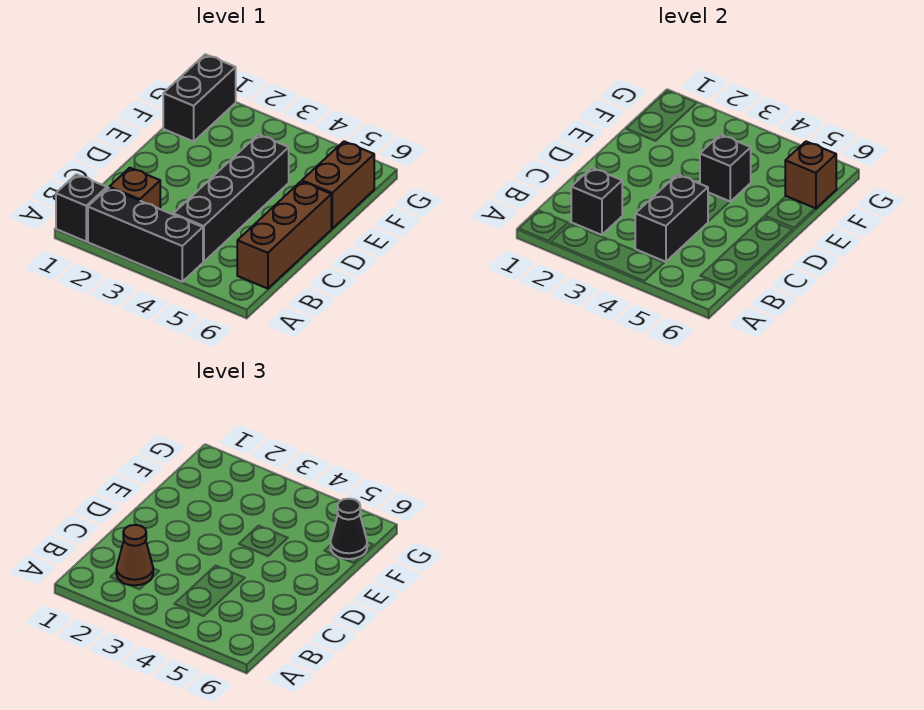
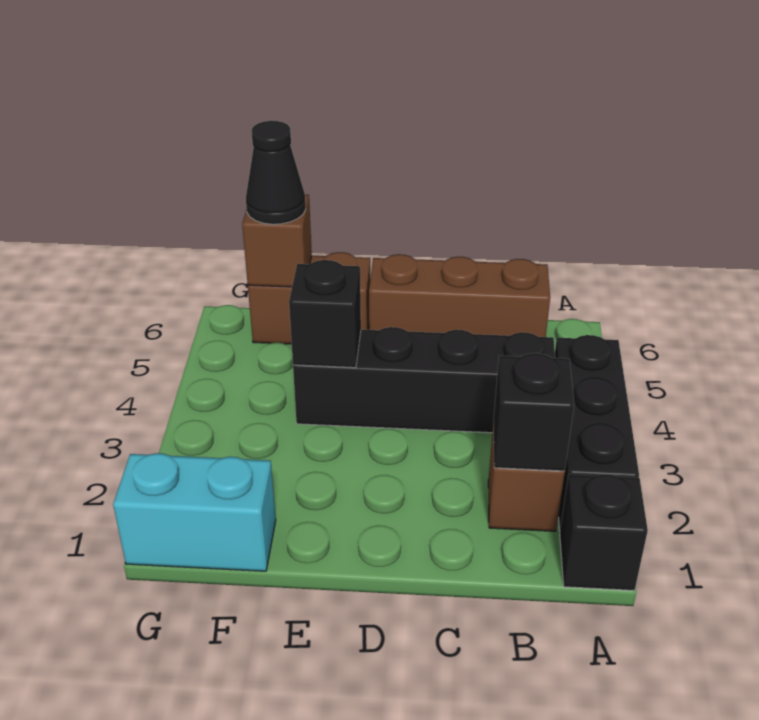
brown cone B2 level 3 -> none
black brick B4:C4 level 2 -> none
black brick F1:G1 level 1 -> cyan brick F1:G1 level 1

